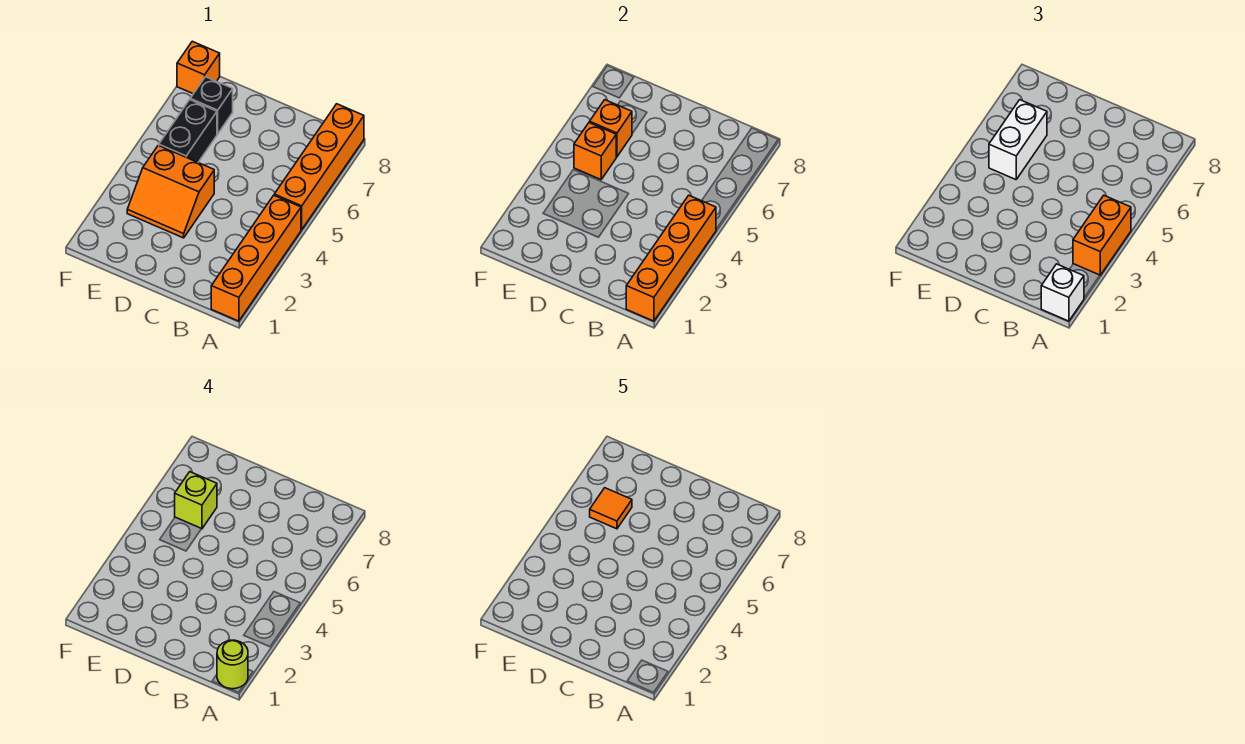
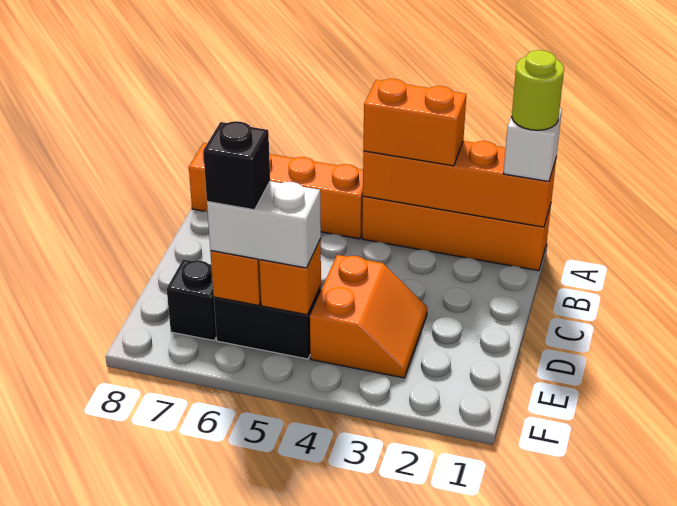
lime brick E6 level 4 -> black brick E6 level 4
orange tile E6 level 5 -> none
orange brick F8 level 1 -> none

